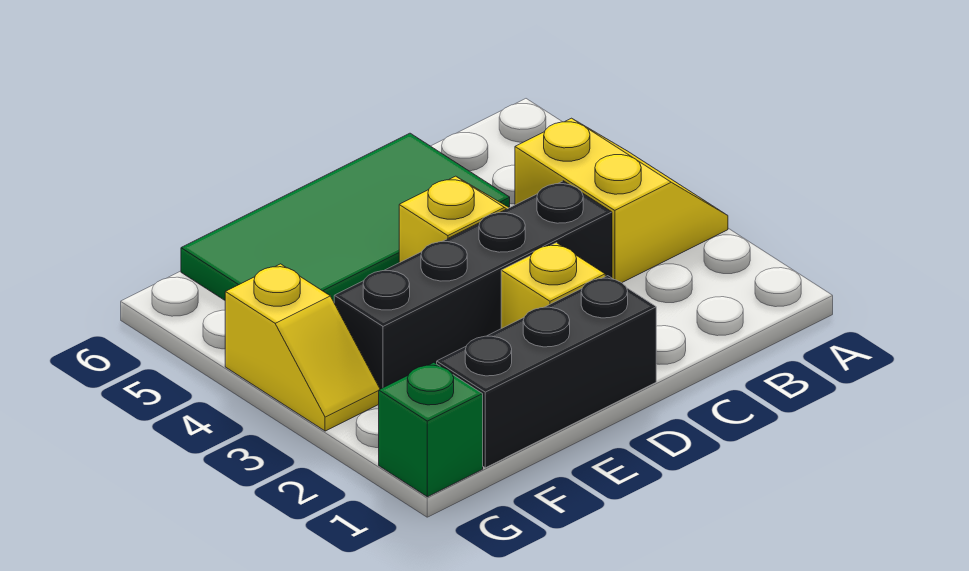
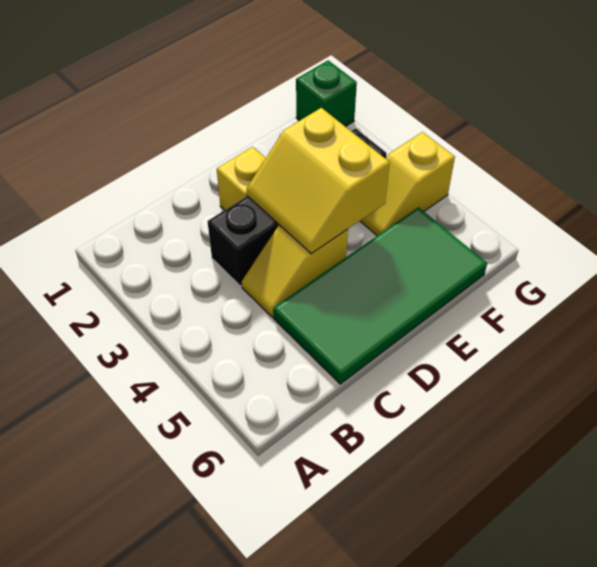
yellow slope A3:B4 level 1 top B -> yellow slope D3:E4 level 2 top E
black brick D1:F1 level 1 -> none
yellow slope G3:G4 level 1 top 4 -> yellow slope F4:G4 level 1 top G

